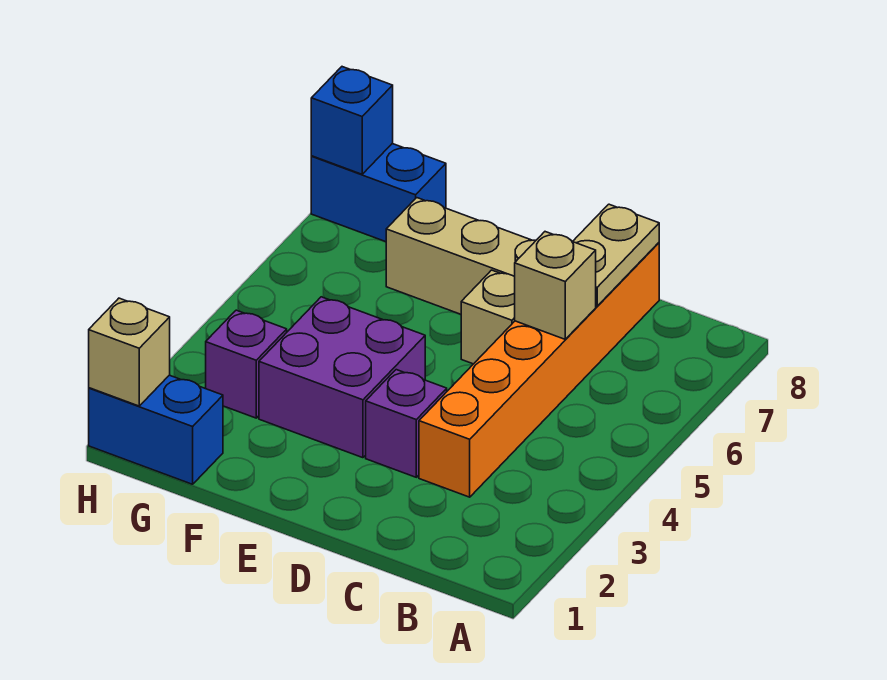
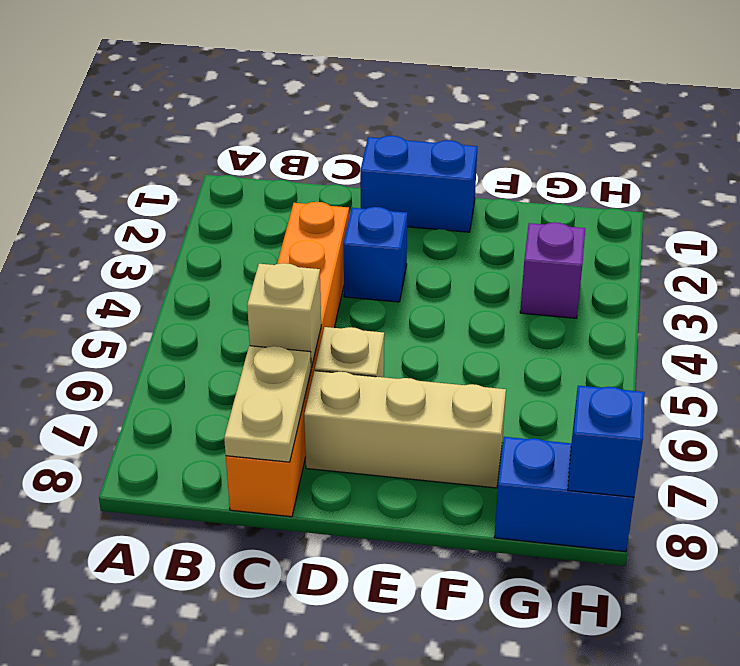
purple brick D3 level 1 -> blue brick D3 level 1
purple brick E3:F4 level 1 -> none
blue brick G1:H1 level 1 -> blue brick D1:E1 level 1
tan brick H1 level 2 -> none

